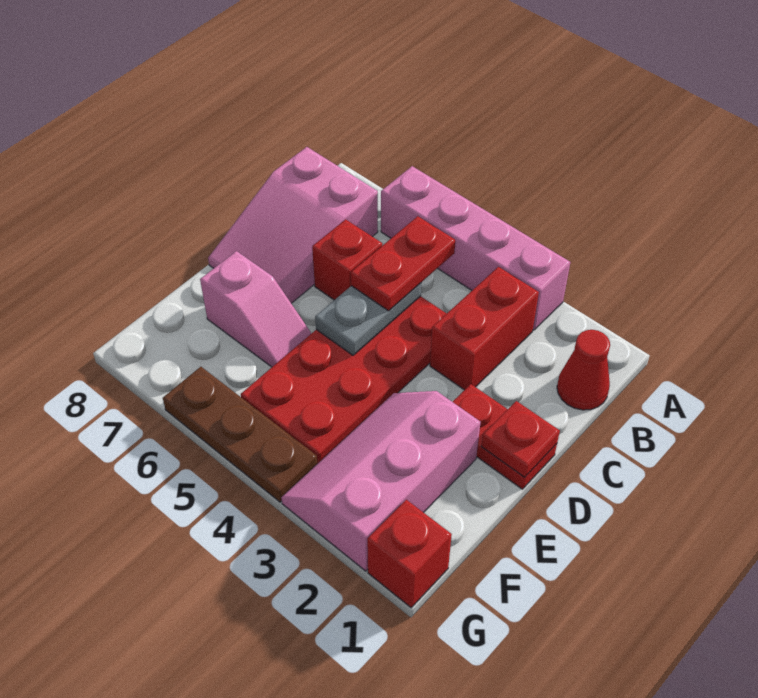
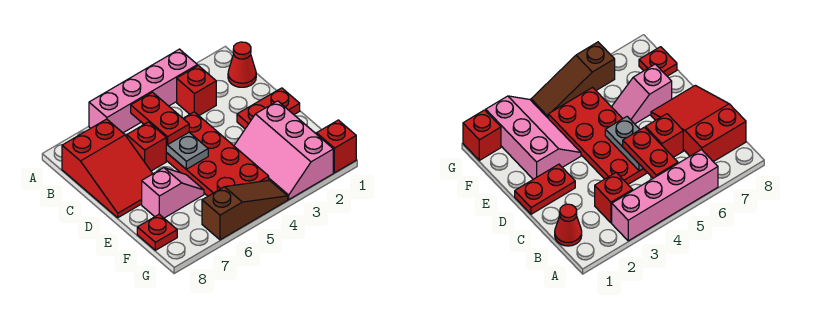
red brick B3:C3 level 1 -> red brick B3 level 1
pink slope B7:D8 level 1 top B -> red slope B7:D8 level 1 top B
red plate D1 level 2 -> red plate F8 level 1
brown plate G4:G6 level 1 -> brown slope G4:G6 level 1 top 6

